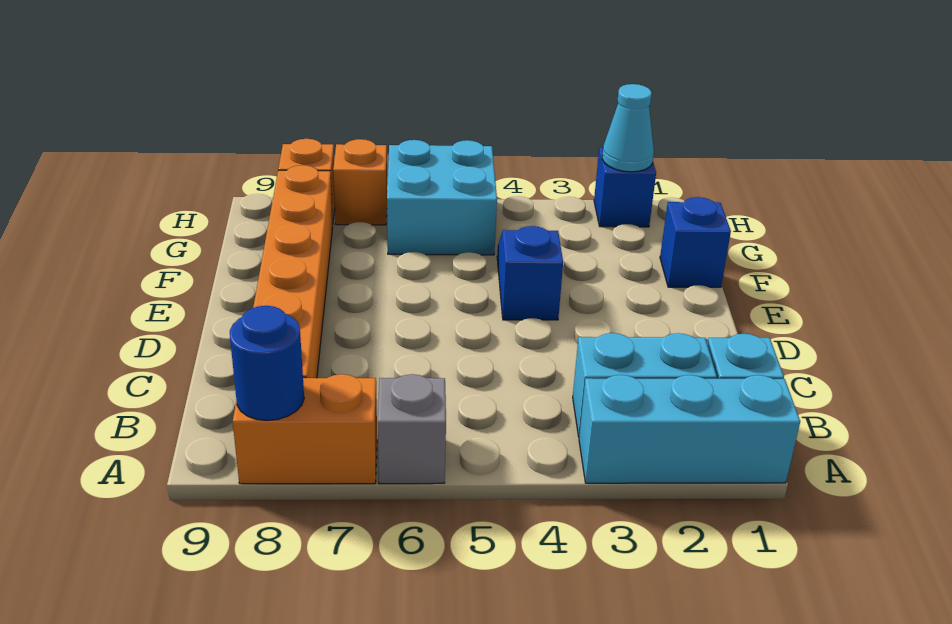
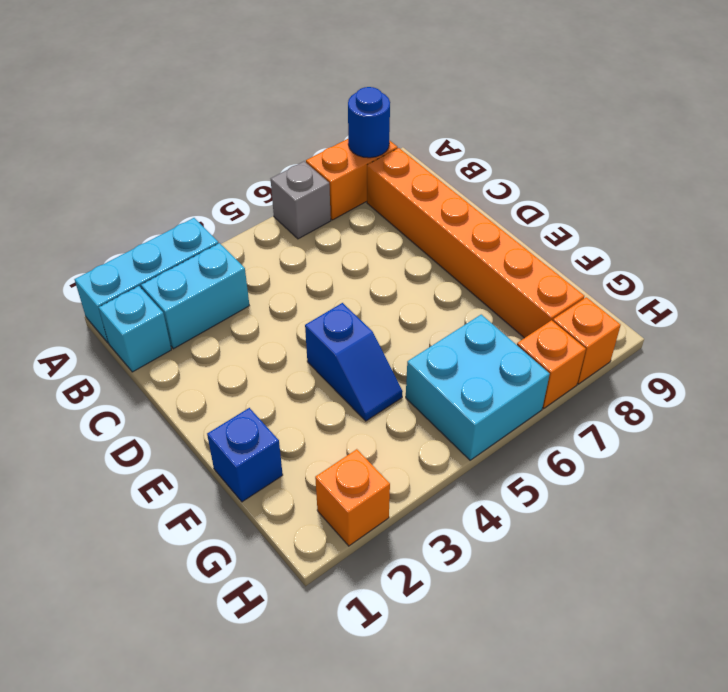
blue brick H2 level 1 -> orange brick H2 level 1
cyan cone H2 level 2 -> none

